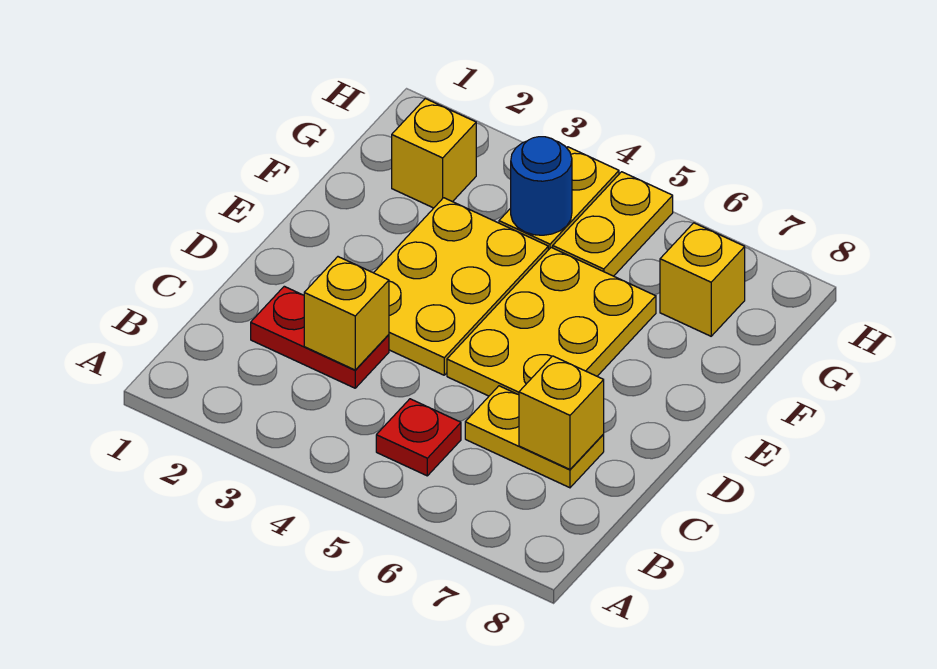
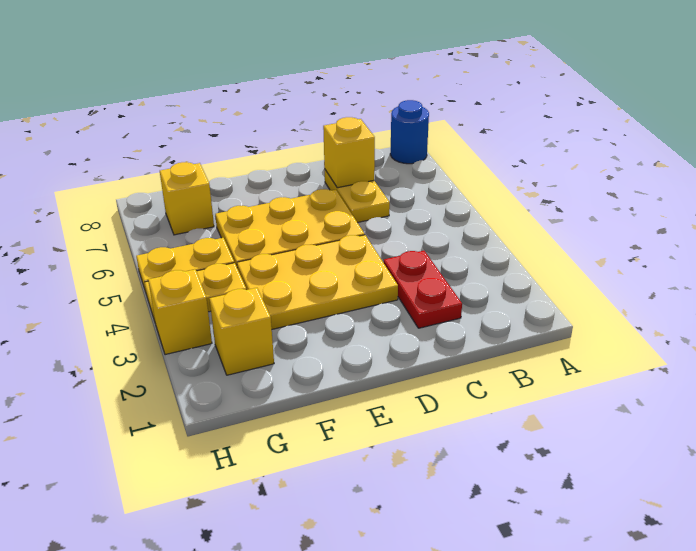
red plate B5 level 1 -> none
yellow brick C3 level 2 -> yellow brick H3 level 1
blue round brick G4 level 2 -> blue round brick A8 level 1

